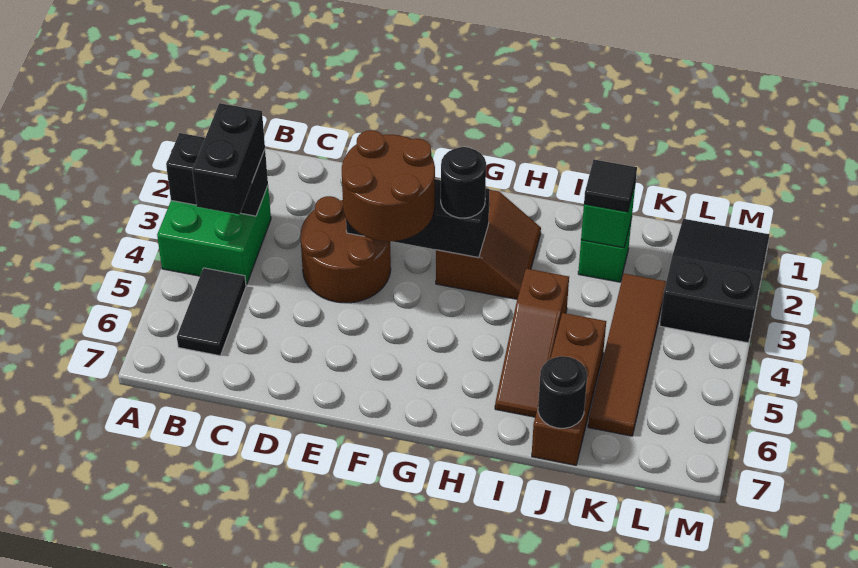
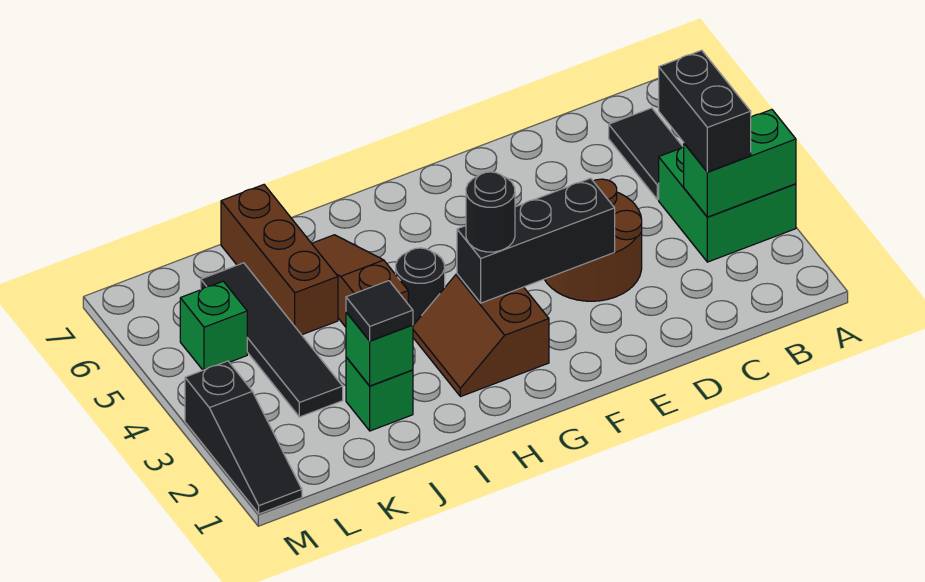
black brick A3:B3 level 2 -> green brick A3:B3 level 2
brown round brick E3:F4 level 3 -> none
black round brick J7 level 2 -> black round brick H4 level 1
brown tile K3:K6 level 1 -> black tile K3:K6 level 1
black slope L1:M3 level 1 top 3 -> black slope M1:M3 level 1 top 3
none -> green brick L5 level 1

